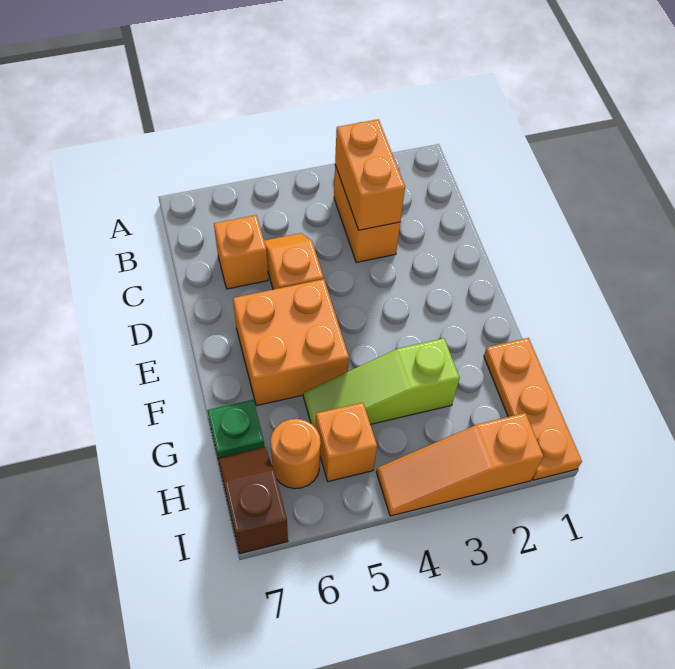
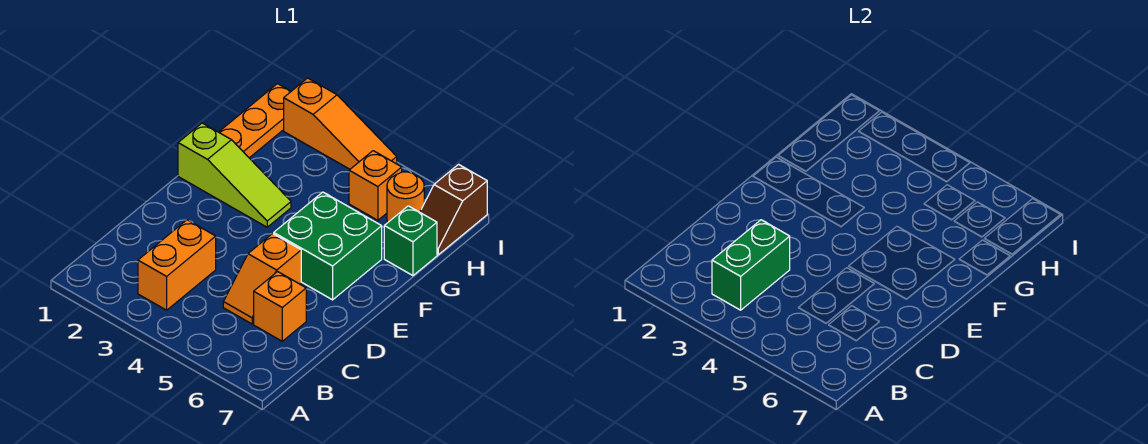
orange brick B3:C3 level 2 -> green brick B3:C3 level 2
orange brick E5:F6 level 1 -> green brick E5:F6 level 1
lime slope G3:G5 level 1 top 3 -> lime slope F1:F3 level 1 top 1
green plate G7 level 1 -> green brick G7 level 1

